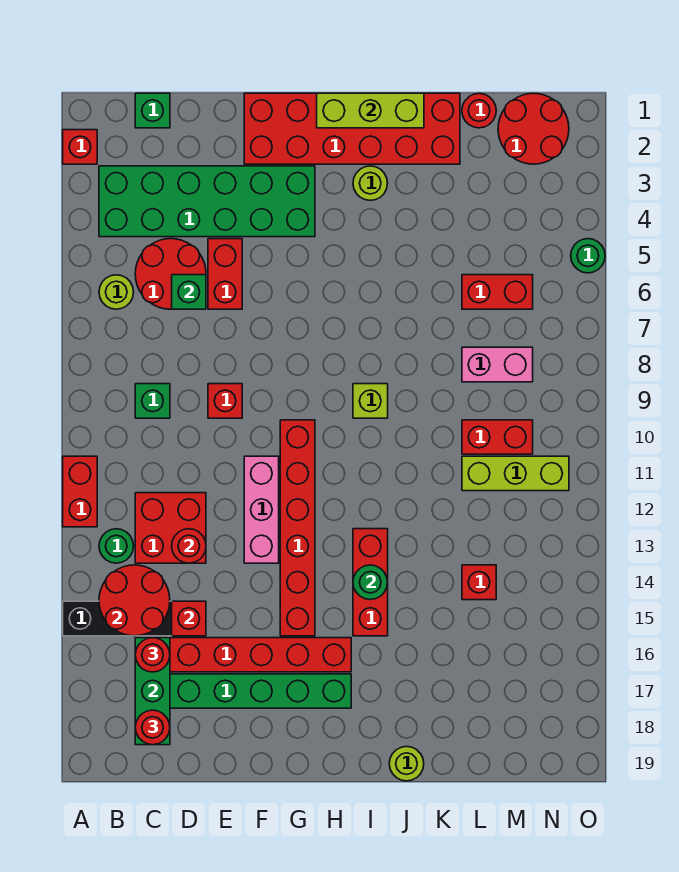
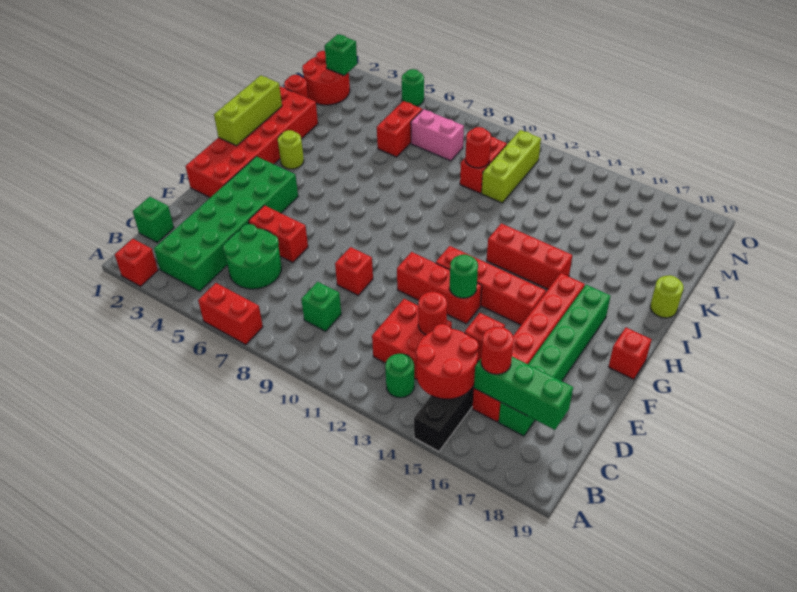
red brick A11:A12 level 1 -> red brick A6:A7 level 1
lime round brick B6 level 1 -> none
red round brick C5:D6 level 1 -> green round brick C5:D6 level 1
red round brick C18 level 3 -> red round brick L10 level 2
green brick D6 level 2 -> green brick N2 level 2
pink brick F11:F13 level 1 -> red brick F11:F13 level 1
red brick G10:G15 level 1 -> red brick G12:G15 level 1
lime brick I9 level 1 -> none
green round brick I14 level 2 -> green round brick F13 level 2
pink brick L8:M8 level 1 -> pink brick M7:M8 level 1
red brick L14 level 1 -> red brick G19 level 1

